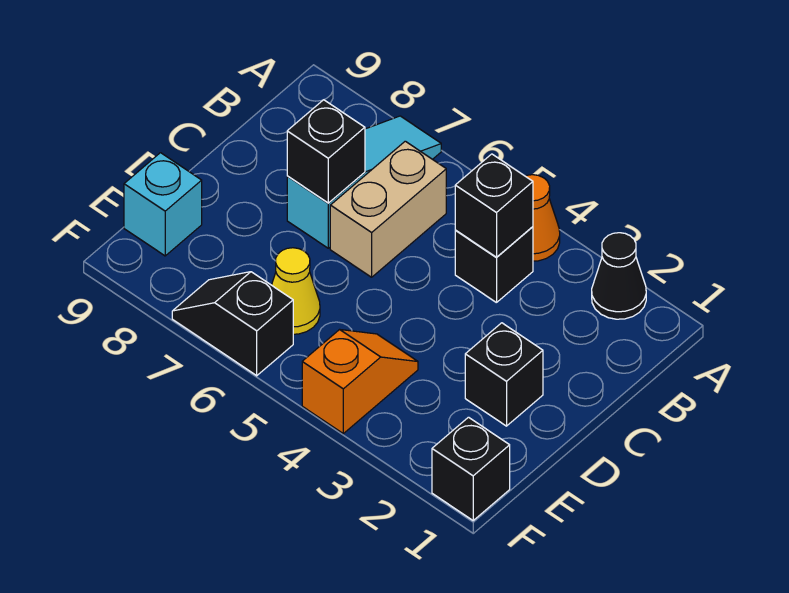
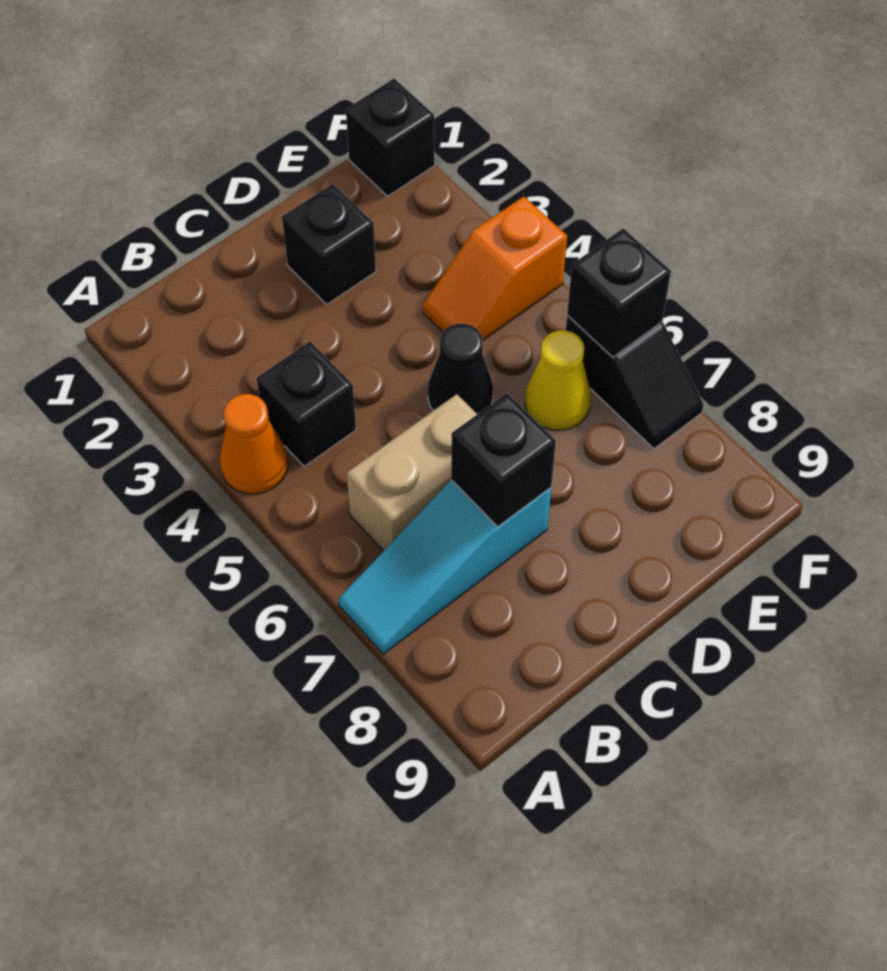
black cone A2 level 1 -> black cone D5 level 1
black brick B4 level 2 -> black brick F6 level 2
cyan brick E9 level 1 -> none

